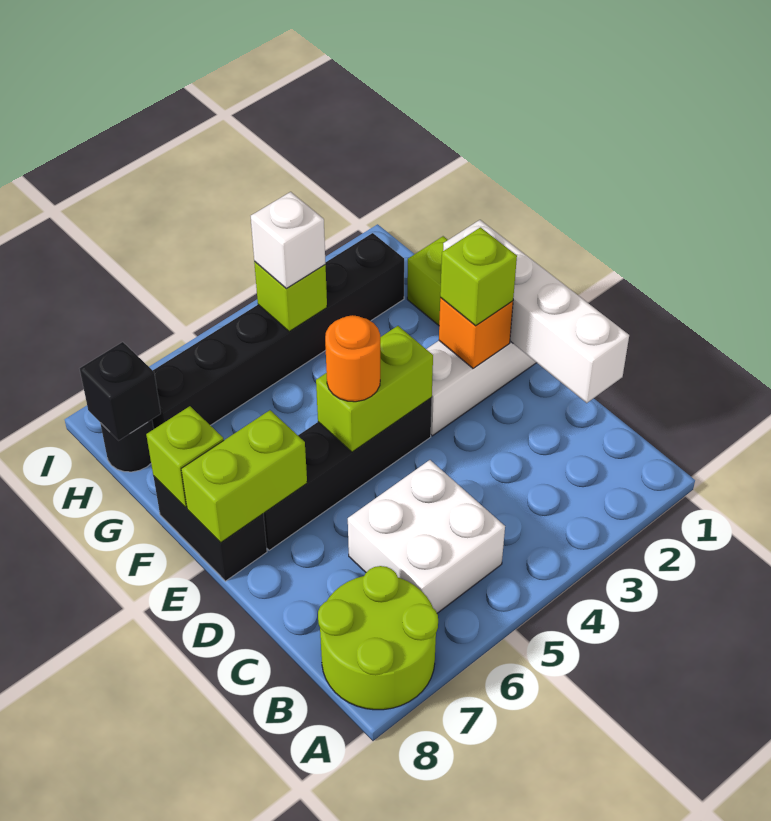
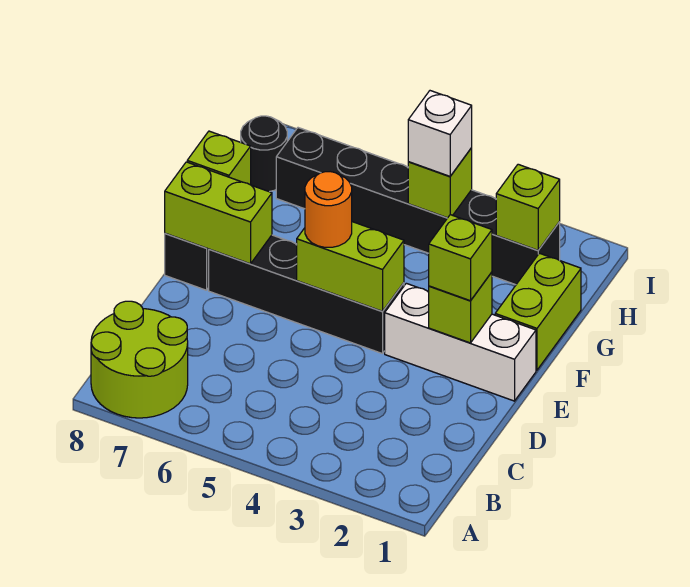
white brick B5:C6 level 1 -> none
white brick C1:F1 level 2 -> none
orange brick E2 level 2 -> lime brick E2 level 2
none -> lime brick H2 level 2
black brick H8 level 2 -> none

